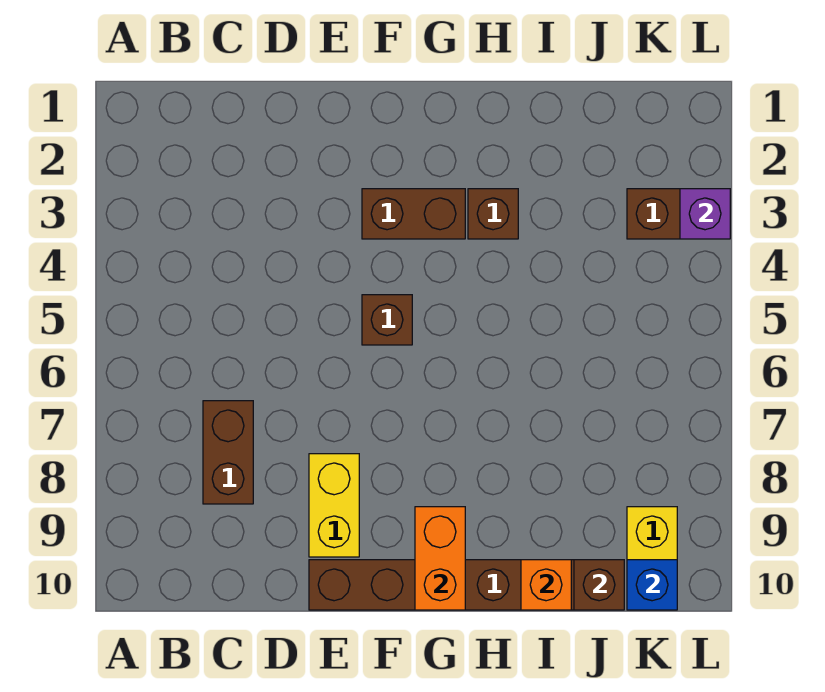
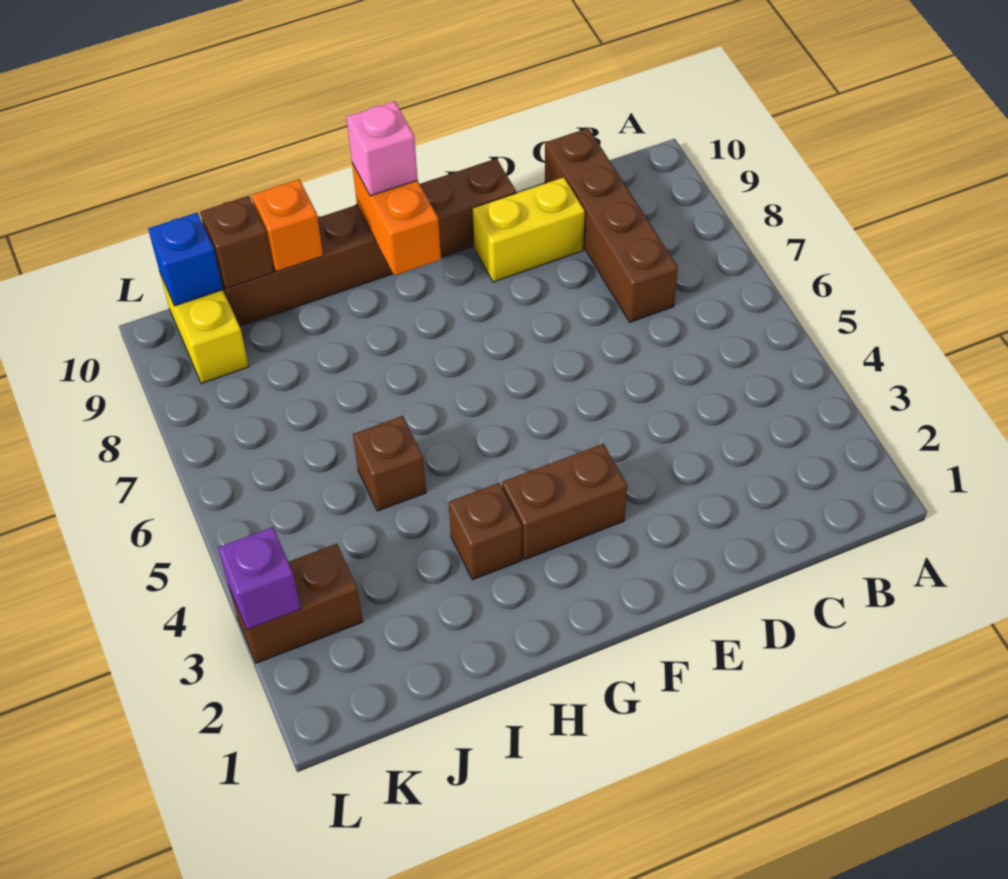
brown brick C7:C8 level 1 -> brown brick C7:C10 level 1
yellow brick E8:E9 level 1 -> yellow brick D9:E9 level 1
brown brick F5 level 1 -> brown brick I5 level 1
none -> pink brick G10 level 3

